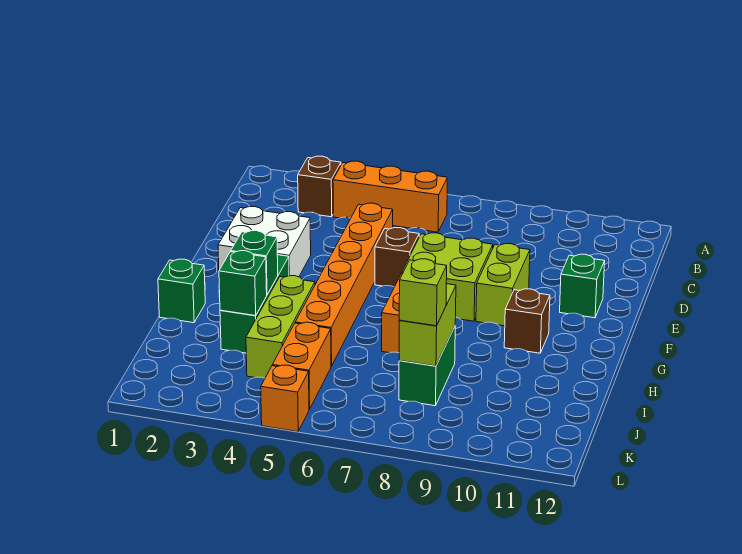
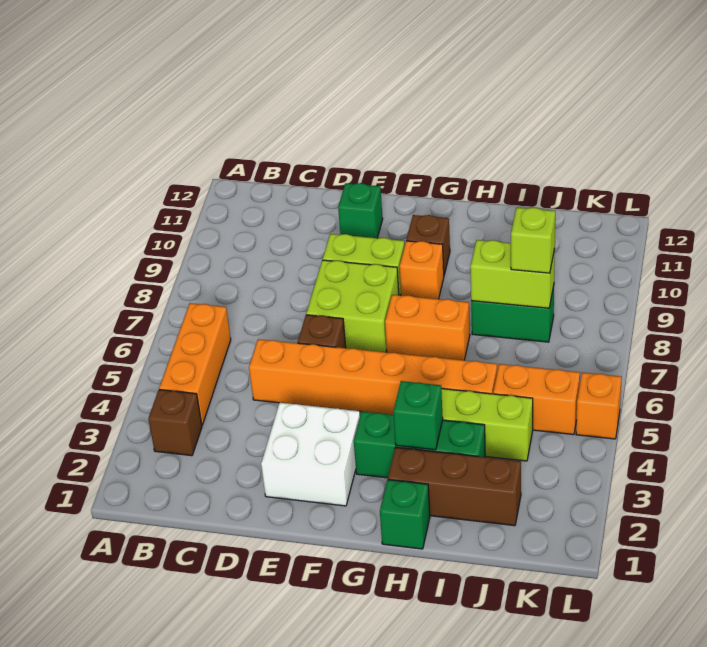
none -> orange brick G9 level 1
none -> brown brick H2:J2 level 1
green brick I3 level 2 -> none

